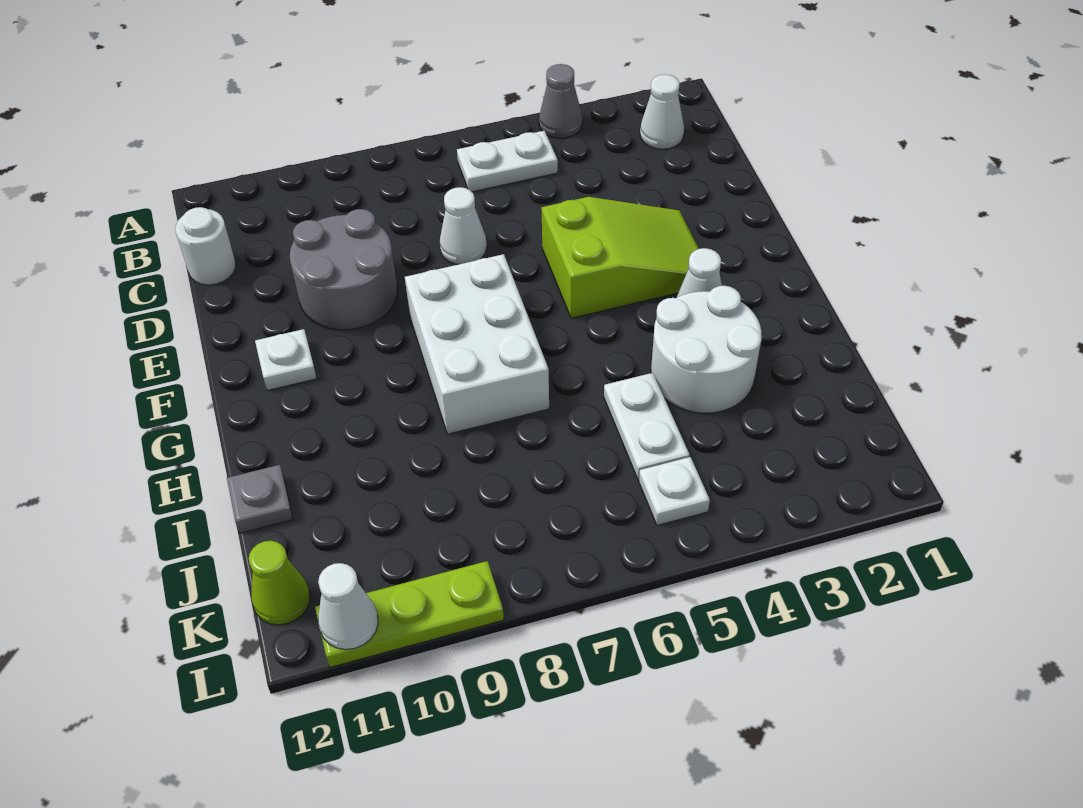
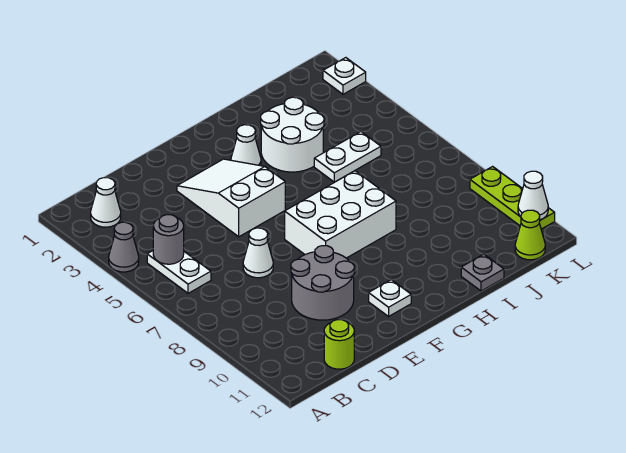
none -> grey round brick B5 level 2
white round brick C12 level 1 -> lime round brick C12 level 1
lime slope E3:F5 level 1 top 5 -> white slope E3:F5 level 1 top 5
white plate K5 level 1 -> white plate L2 level 1

